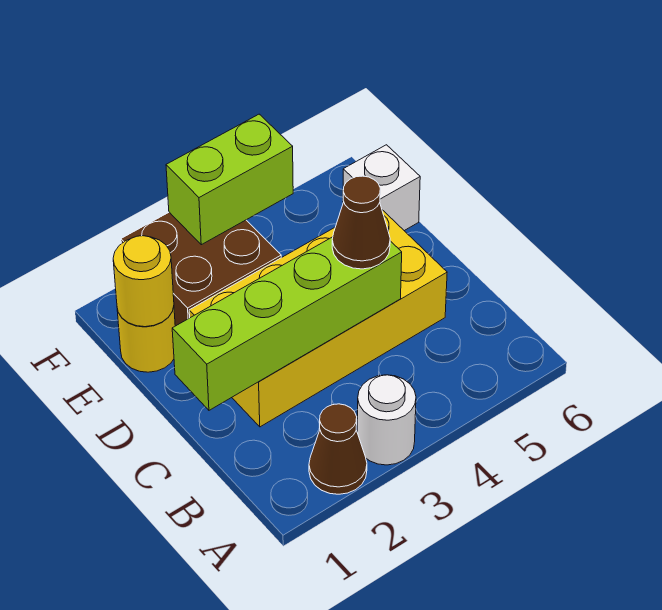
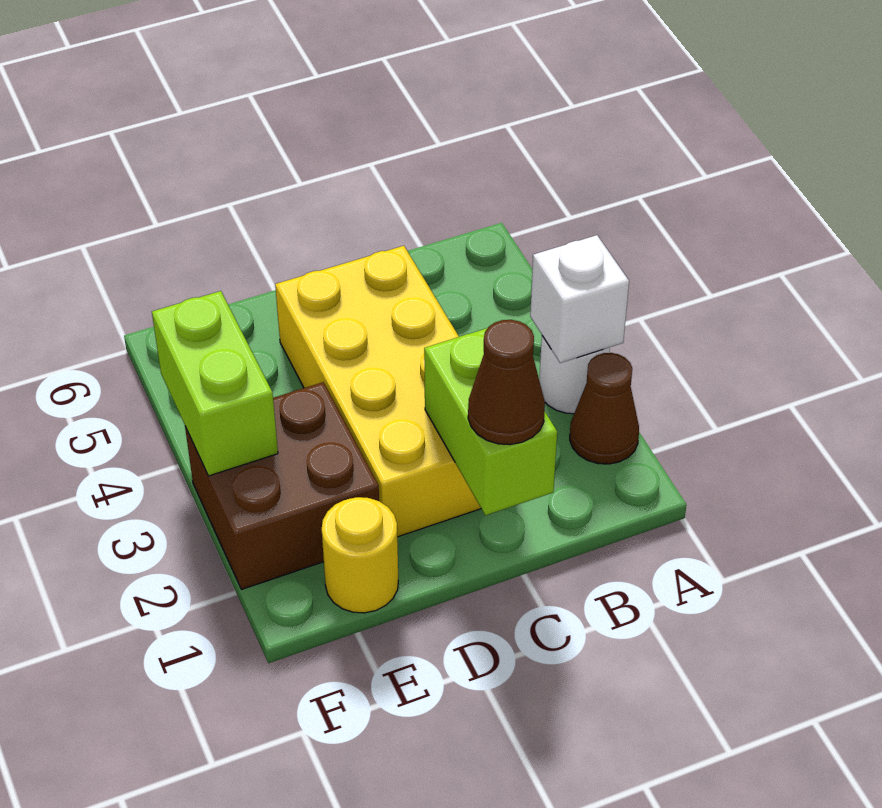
lime brick C1:C4 level 2 -> lime brick C1:C2 level 2
brown cone C4 level 3 -> brown cone C1 level 3
yellow round brick E1 level 2 -> none
white brick E6 level 1 -> white brick A3 level 2

